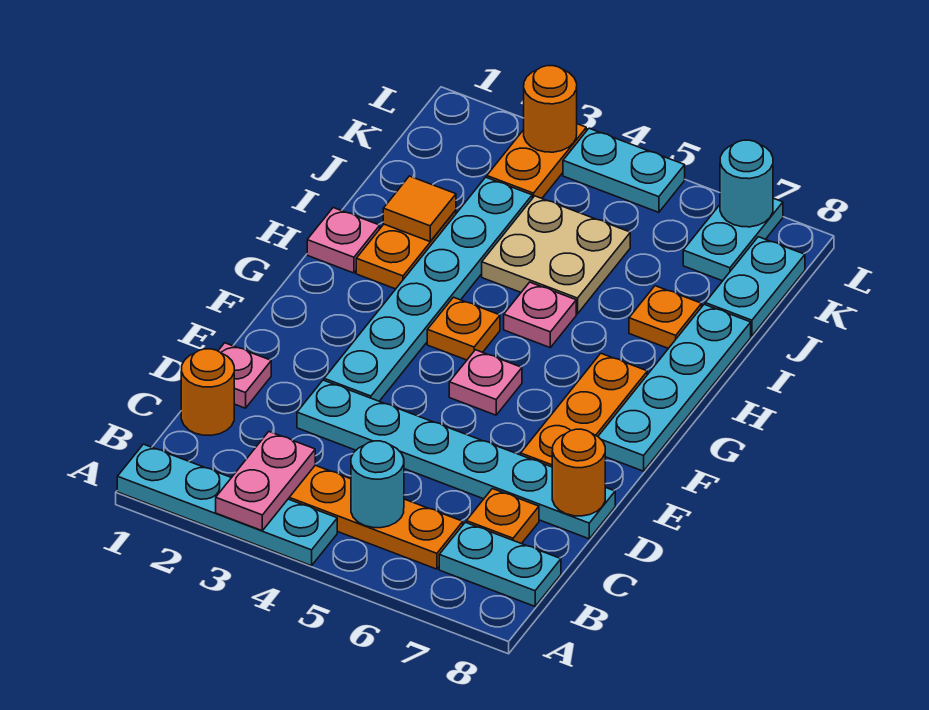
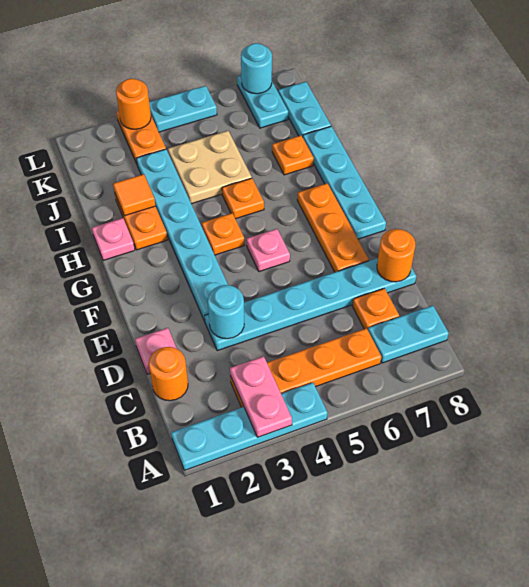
cyan round brick B5 level 2 -> cyan round brick D3 level 2
pink plate H5 level 1 -> orange plate H5 level 1

